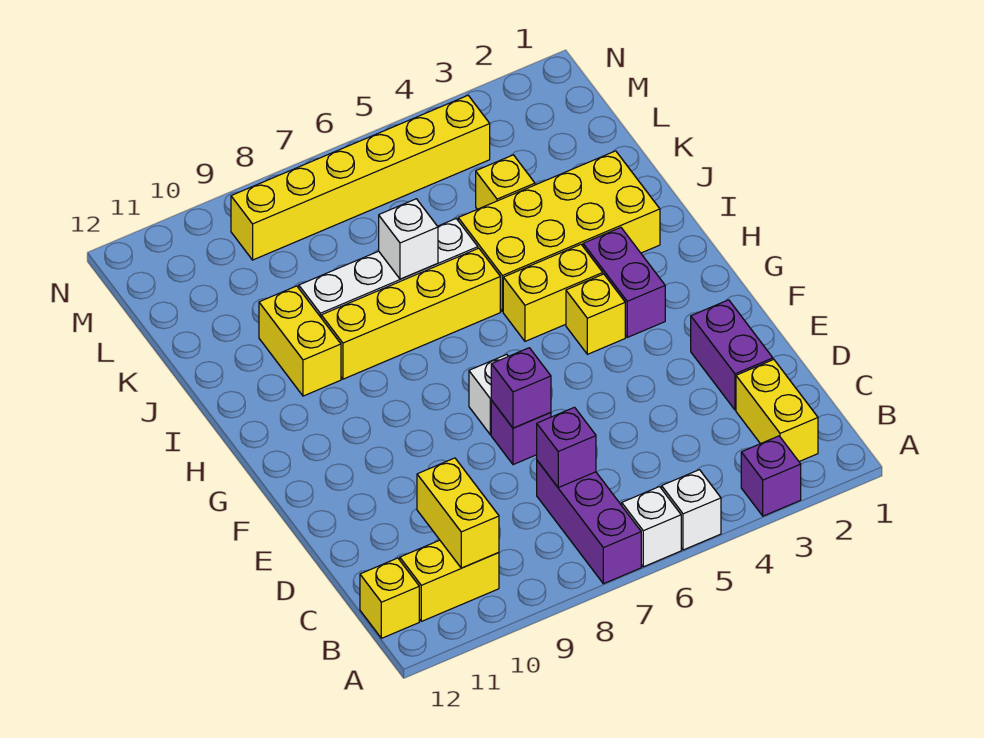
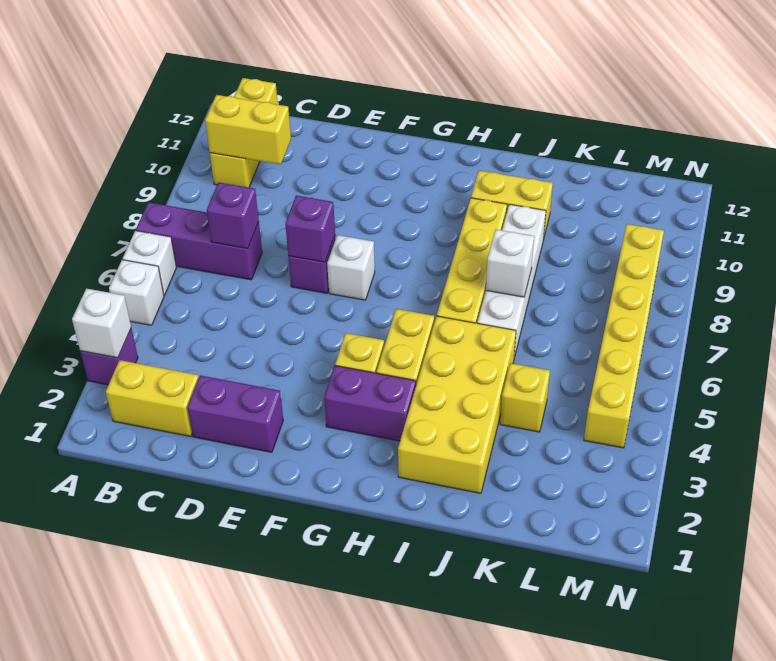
none -> white brick A3 level 2

